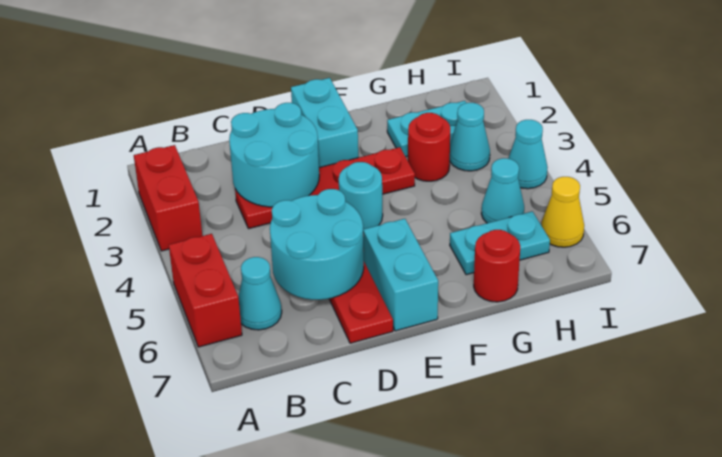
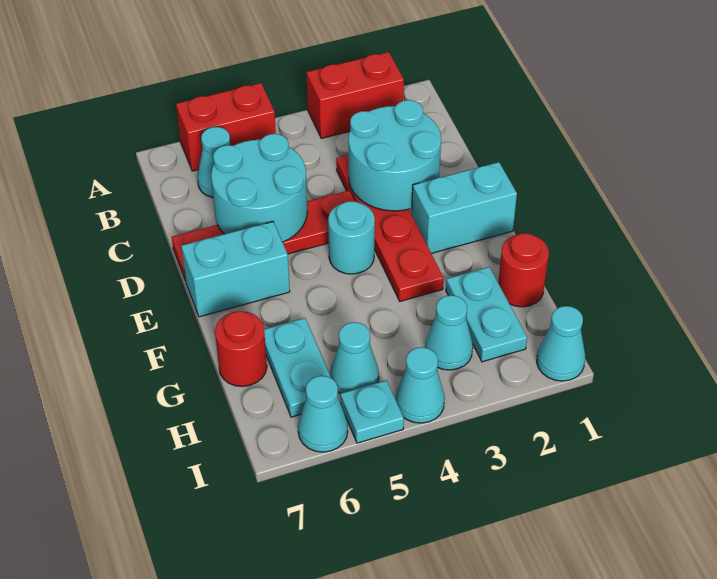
red round brick G3 level 1 -> red round brick G1 level 1
none -> cyan cone I1 level 1
none -> cyan plate I5 level 1
yellow cone I6 level 1 -> cyan cone I6 level 1

